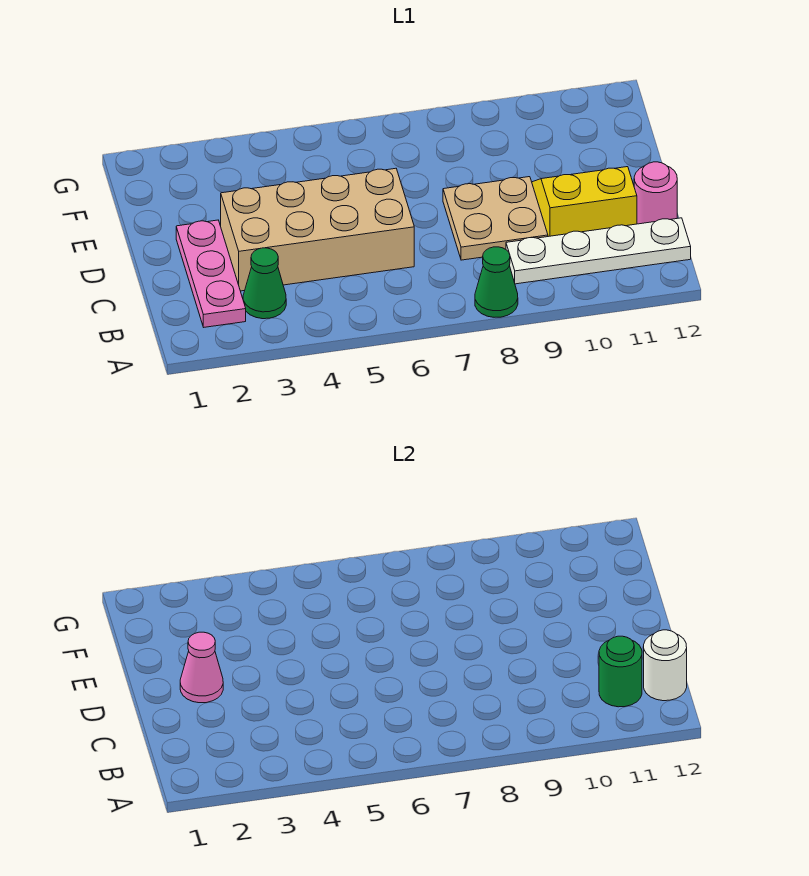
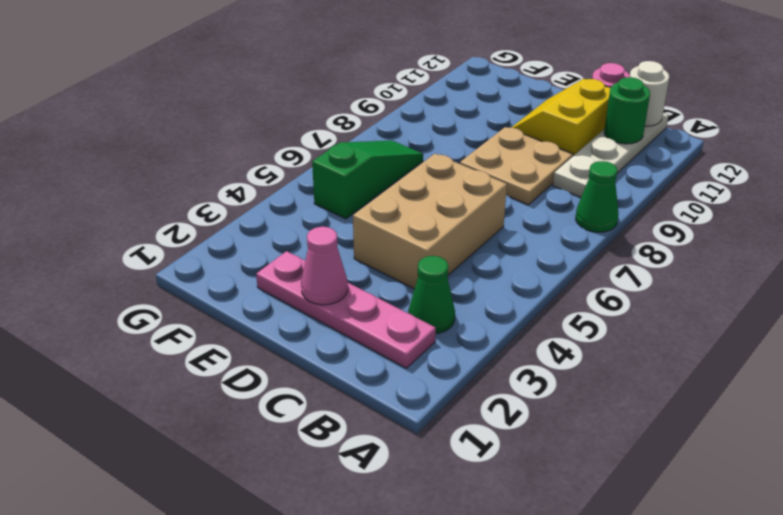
pink plate B2:D2 level 1 -> pink plate B2:E2 level 1
tan brick C3:D6 level 1 -> tan brick C4:D6 level 1
none -> green slope F5:F7 level 1 top 5

